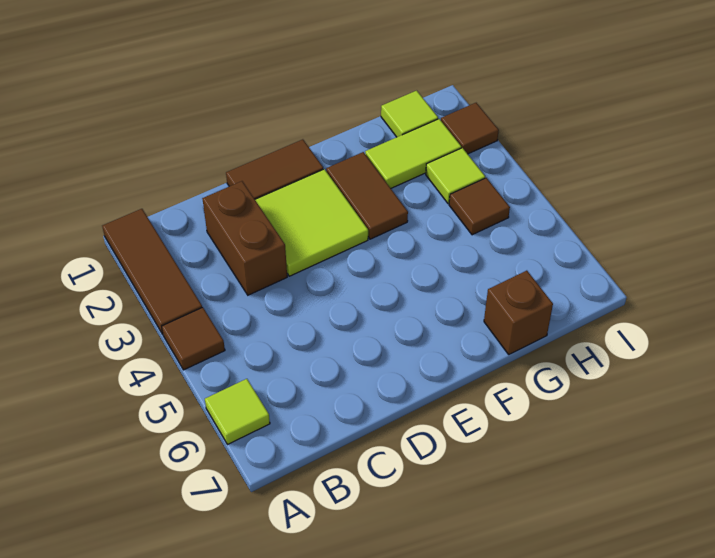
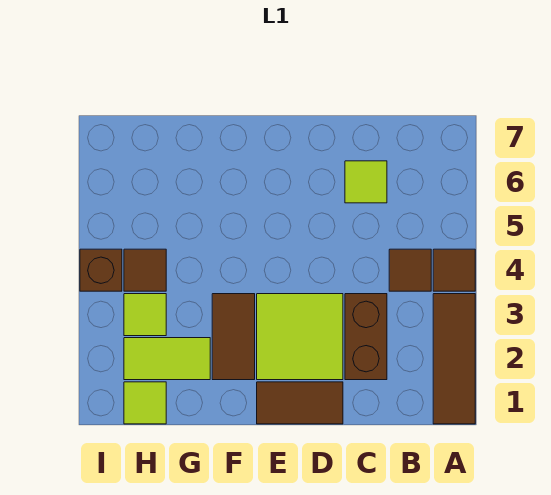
lime tile A6 level 1 -> lime tile C6 level 1
brown brick G7 level 1 -> brown brick I4 level 1
brown tile I2 level 1 -> brown tile B4 level 1

